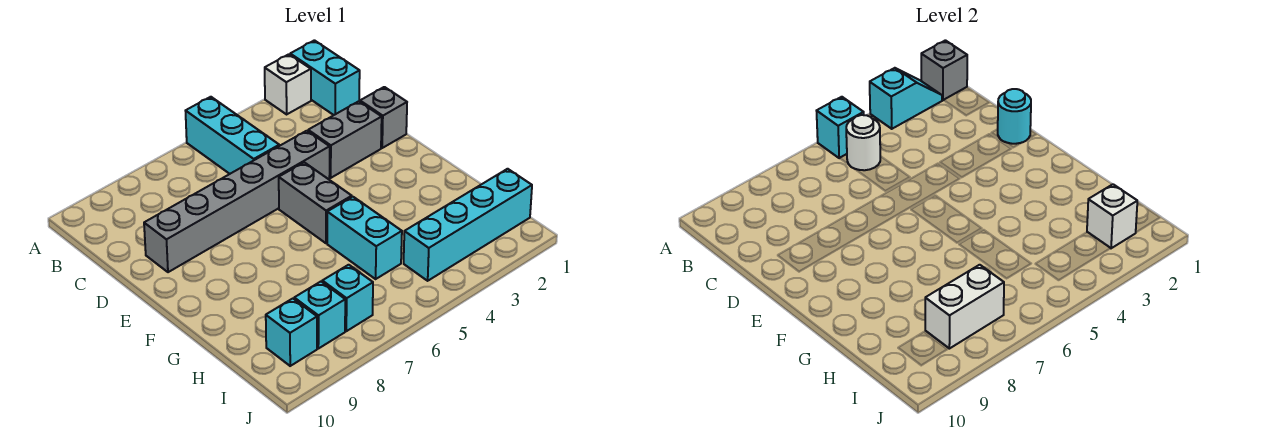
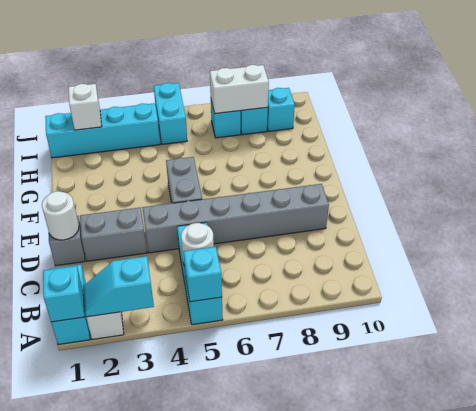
grey brick A1 level 2 -> cyan brick A1 level 2
cyan round brick D1 level 2 -> white round brick D1 level 2
cyan brick G5:H5 level 1 -> cyan brick I5:J5 level 1

